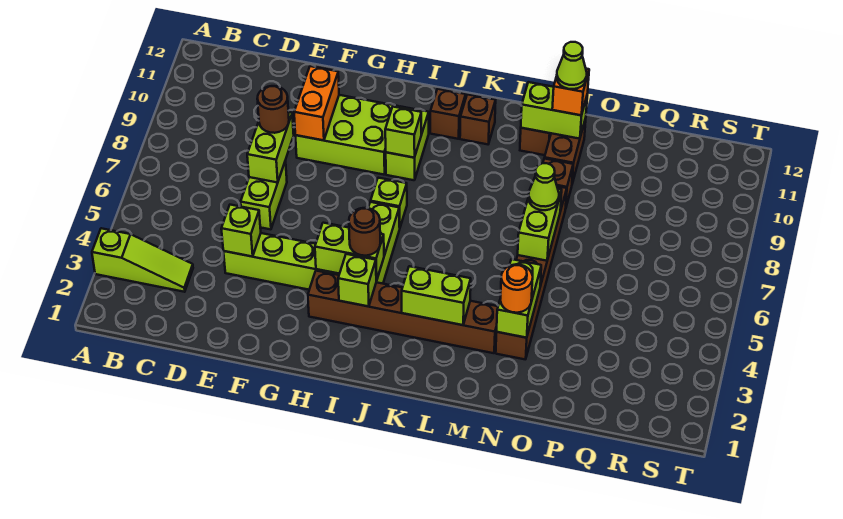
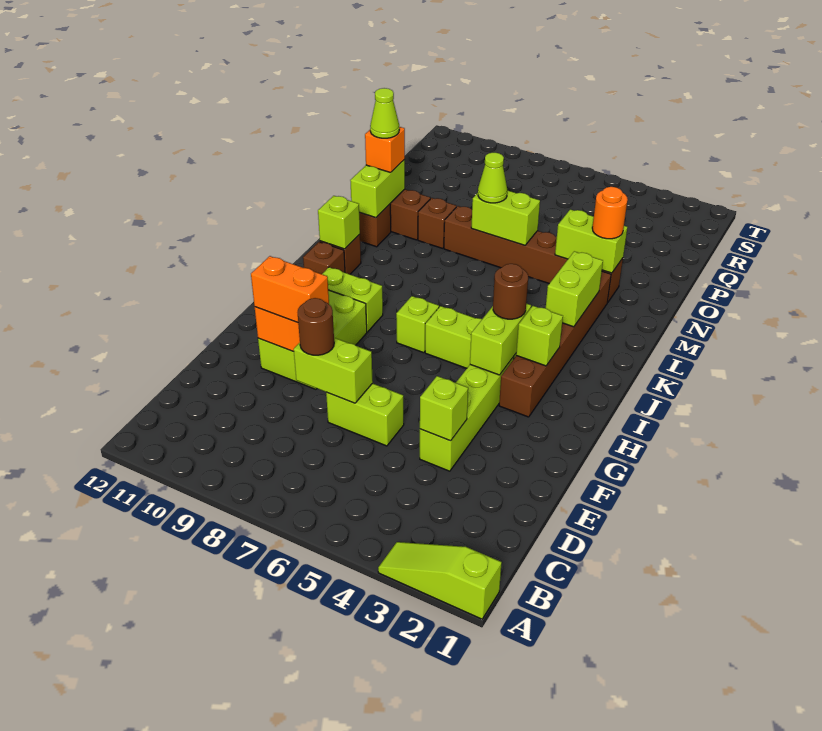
lime slope A3:C3 level 1 top A -> lime slope A1:A3 level 1 top 1
none -> orange brick F9:F10 level 3
lime brick I9 level 2 -> lime brick K11 level 2

